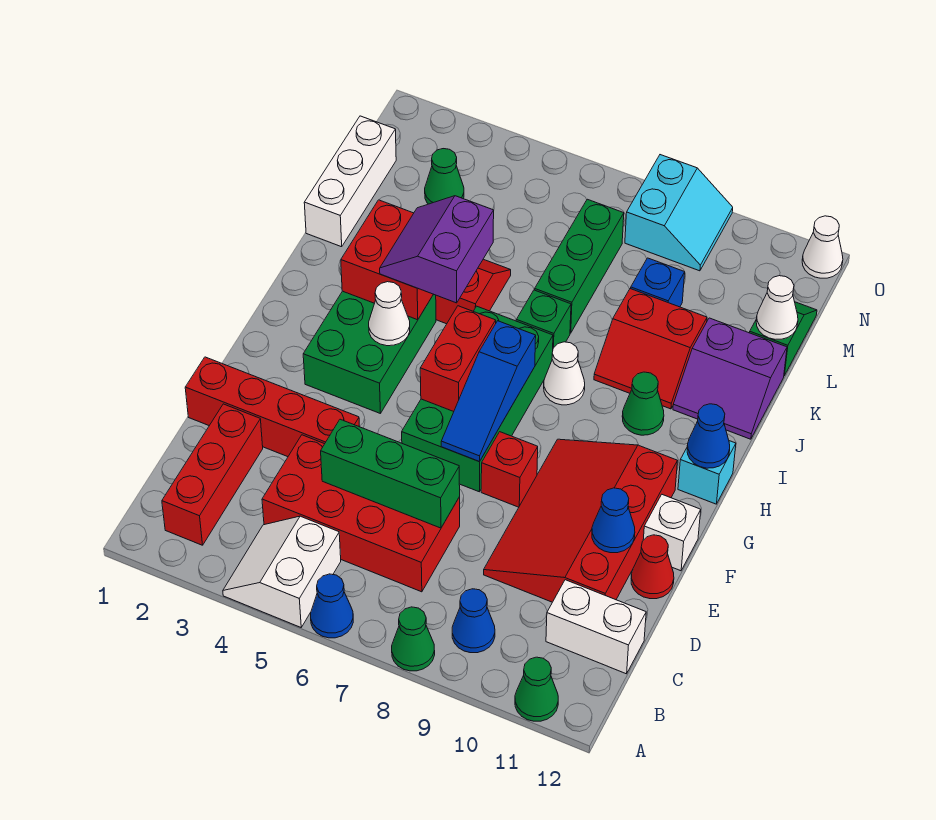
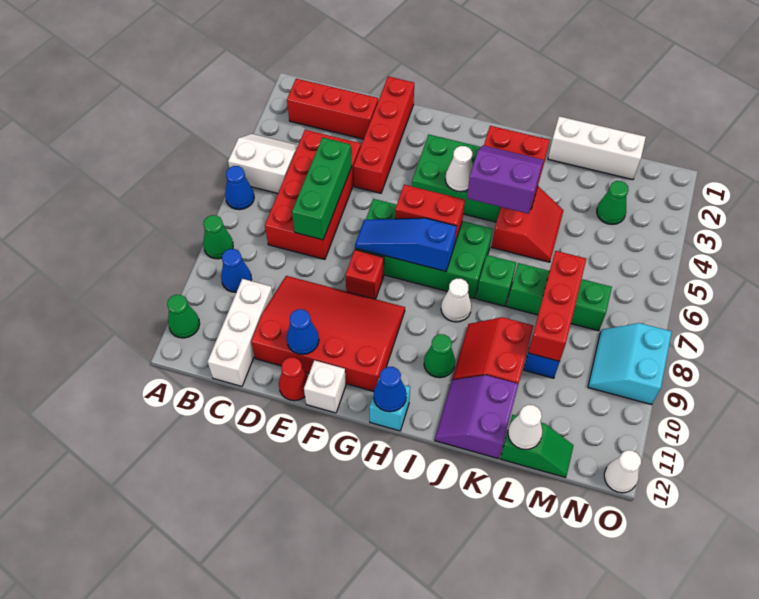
white brick C11:C12 level 1 -> white brick C10:C12 level 1
none -> red brick L7:L9 level 2
cyan slope N8:O9 level 1 top 8 -> cyan slope N8:O9 level 1 top O

